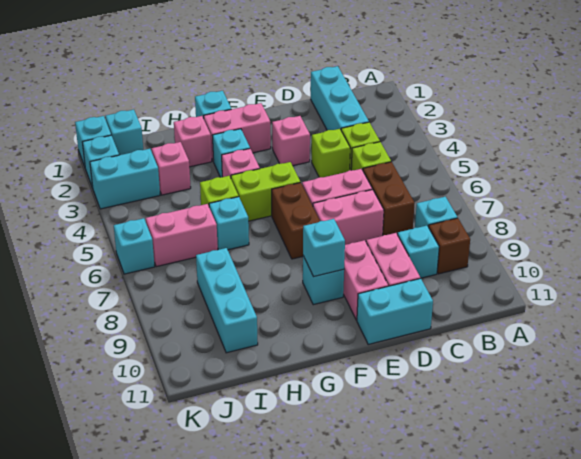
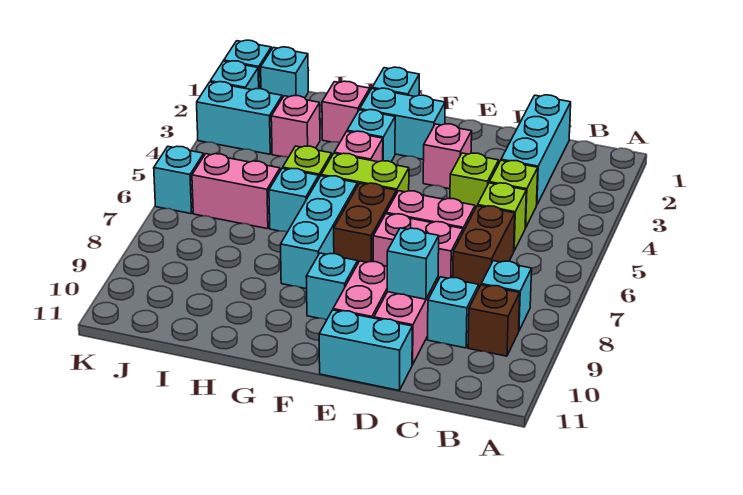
pink brick F2:G2 level 1 -> cyan brick F2:G2 level 1
cyan brick F9 level 2 -> cyan brick D9 level 2
cyan brick I8:I10 level 1 -> cyan brick G6:G8 level 1

